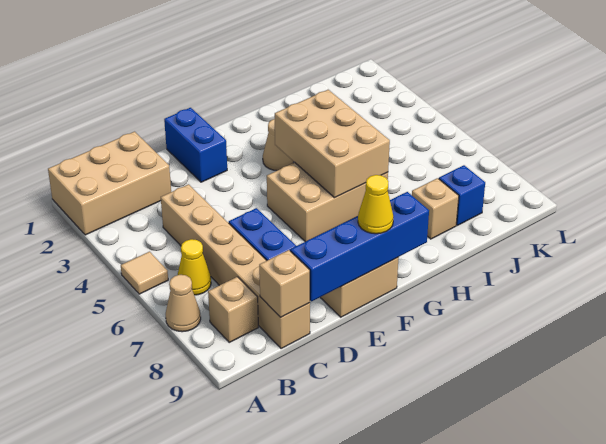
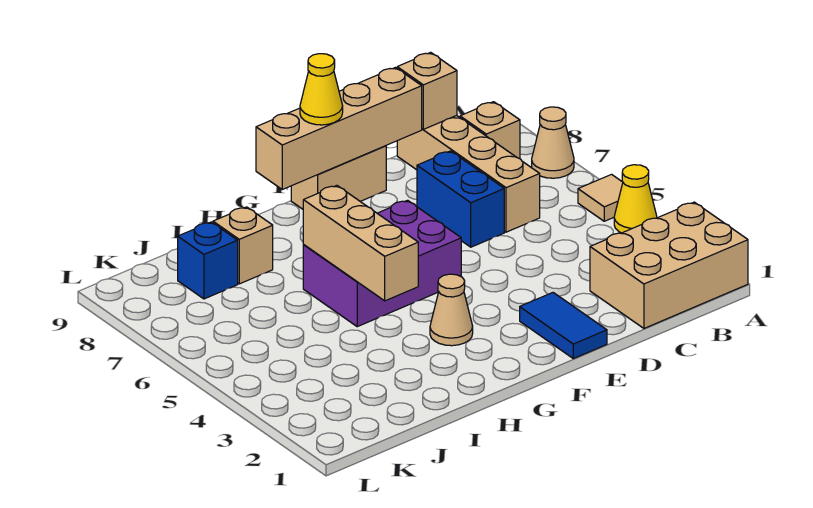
yellow cone B6 level 1 -> yellow cone A4 level 1
tan brick C4:C9 level 1 -> tan brick C6:C9 level 1
blue brick D9:G9 level 2 -> tan brick D9:G9 level 2
blue brick E1:E2 level 1 -> blue tile E1:E2 level 1
tan brick F5:H6 level 1 -> purple brick F5:H6 level 1
tan brick G4:H6 level 2 -> tan brick H4:H6 level 2

